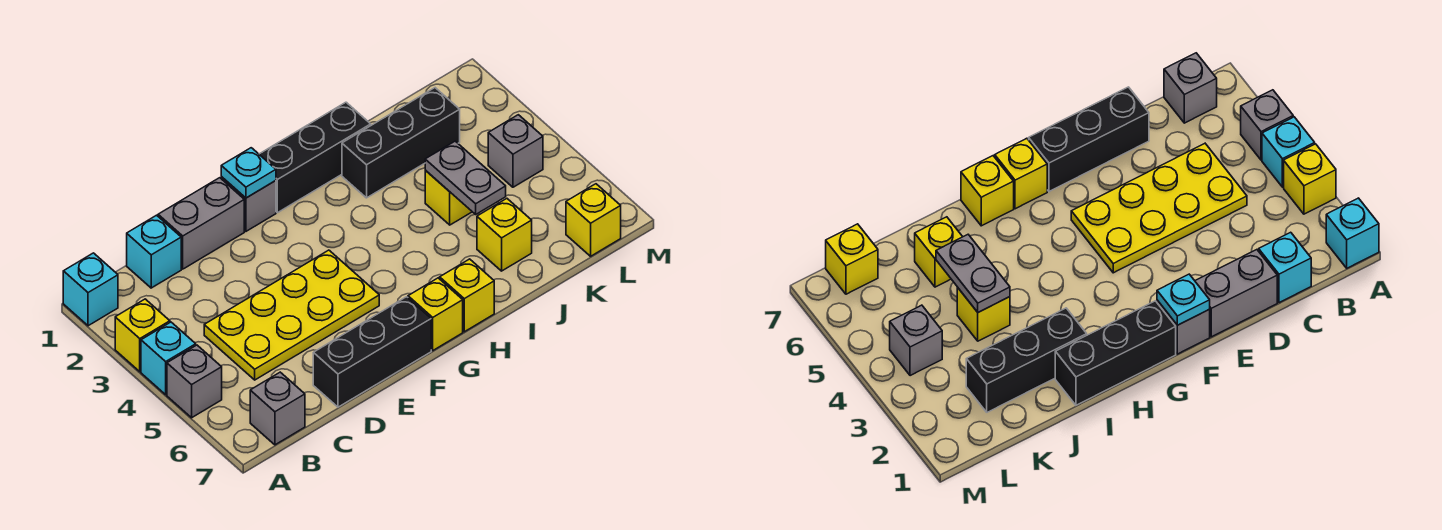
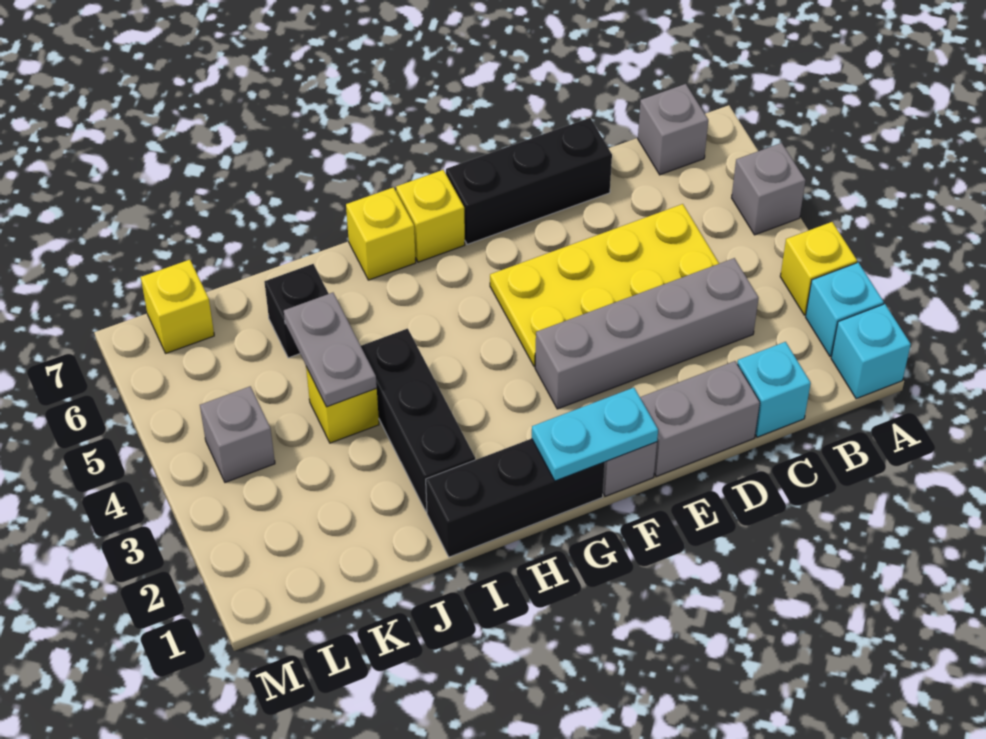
cyan brick A4 level 1 -> cyan brick A2 level 1
none -> grey brick C3:F3 level 1
cyan plate F1 level 2 -> cyan plate F1:G1 level 2
black brick I2:K2 level 1 -> black brick I2:I4 level 1
yellow brick J6 level 1 -> black brick J6 level 1

